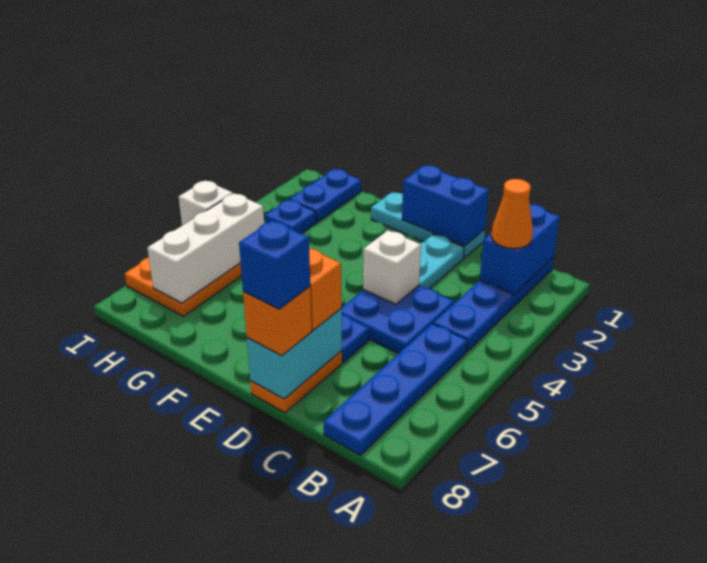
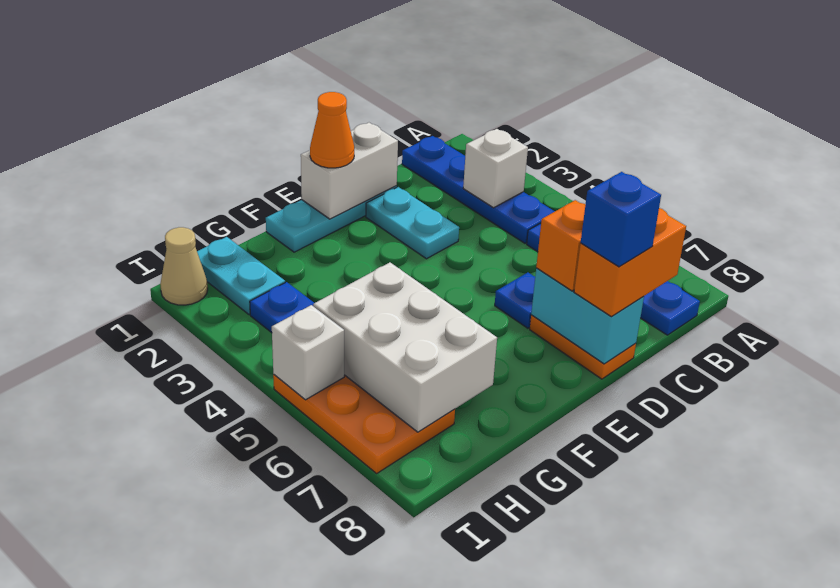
blue brick B1:B2 level 2 -> none
orange cone B2 level 3 -> orange cone E1 level 3
blue plate C4:D5 level 1 -> none
blue brick D1:E1 level 2 -> white brick D1:E1 level 2
white brick D4 level 2 -> white brick B3 level 2
orange brick D8 level 3 -> orange brick C8:D8 level 3
blue plate H1:H2 level 1 -> cyan plate H1:H2 level 1
white brick H5:H7 level 2 -> white brick G5:H7 level 2
none -> tan cone I1 level 1

